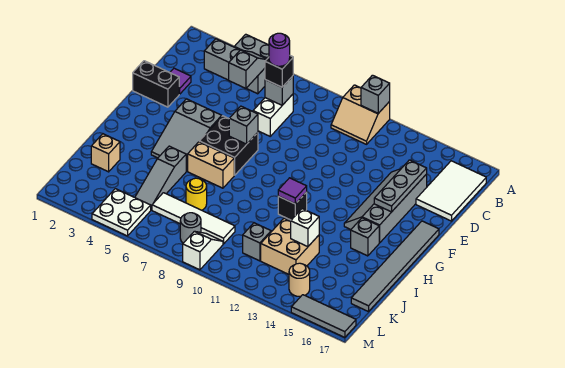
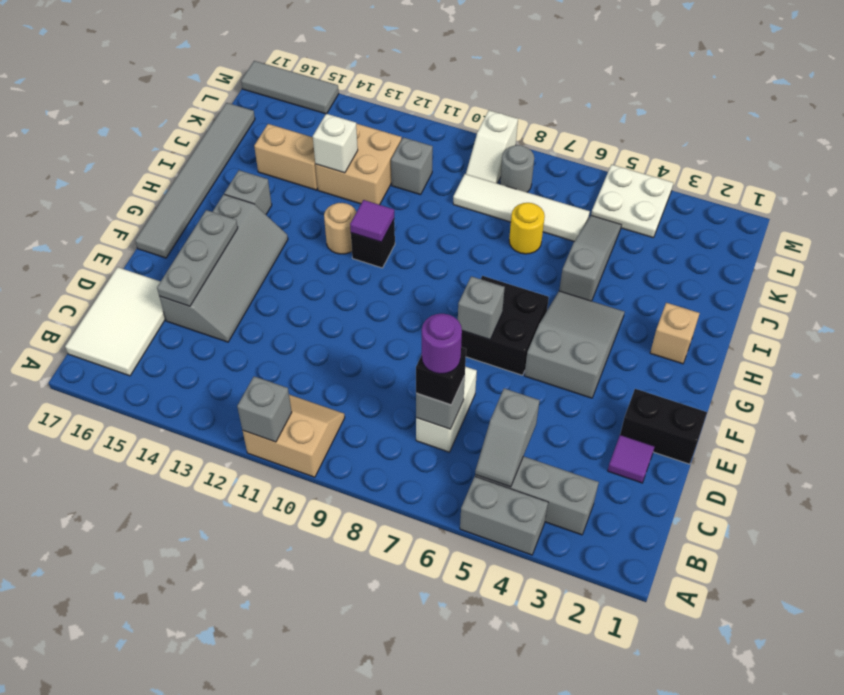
tan brick H6:H7 level 1 -> tan brick J14:J15 level 1
tan brick J2 level 1 -> tan brick H2 level 1
tan round brick L14 level 1 -> tan round brick H12 level 1

